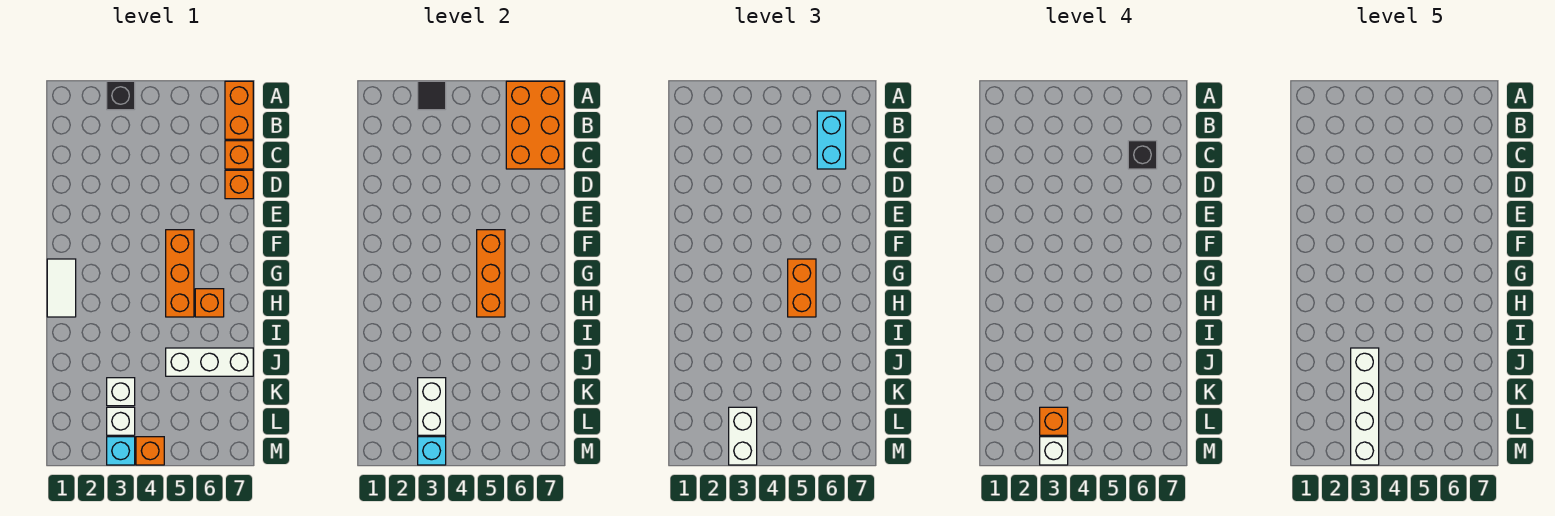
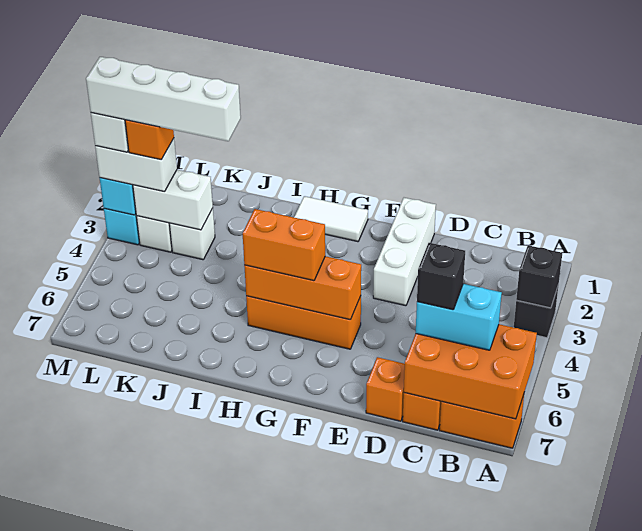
black tile A3 level 2 -> black brick A3 level 2
orange brick H6 level 1 -> none
white brick J5:J7 level 1 -> white brick E1:E3 level 1
orange brick M4 level 1 -> none

